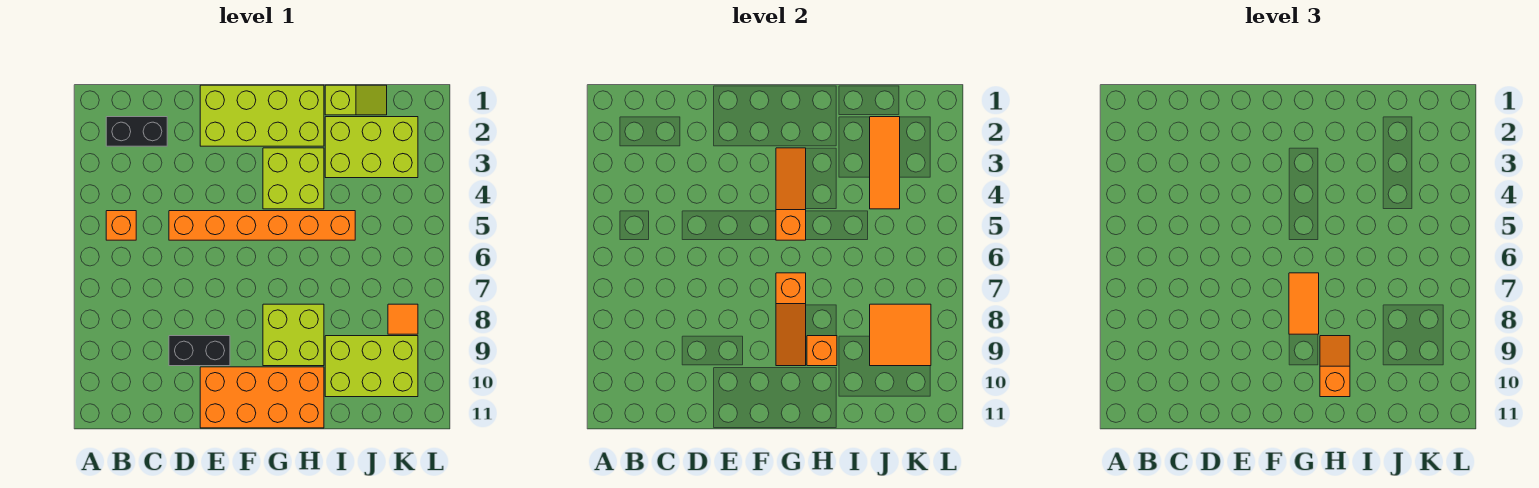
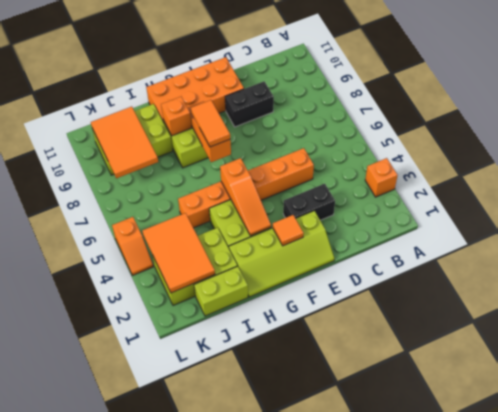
black brick B2:C2 level 1 -> black brick D3:E3 level 1
orange brick B5 level 1 -> orange brick A3 level 1
lime brick E1:H2 level 1 -> lime slope E1:H2 level 1 top 2
orange slope H9:H10 level 3 top 10 -> orange slope L4:L5 level 1 top 5
lime slope I1:J1 level 1 top I -> lime brick I1:J1 level 1
orange tile J2:J4 level 2 -> orange tile J2:K4 level 2
orange tile J8:K9 level 2 -> orange tile J8:K10 level 2
orange tile K8 level 1 -> orange tile F2 level 2

